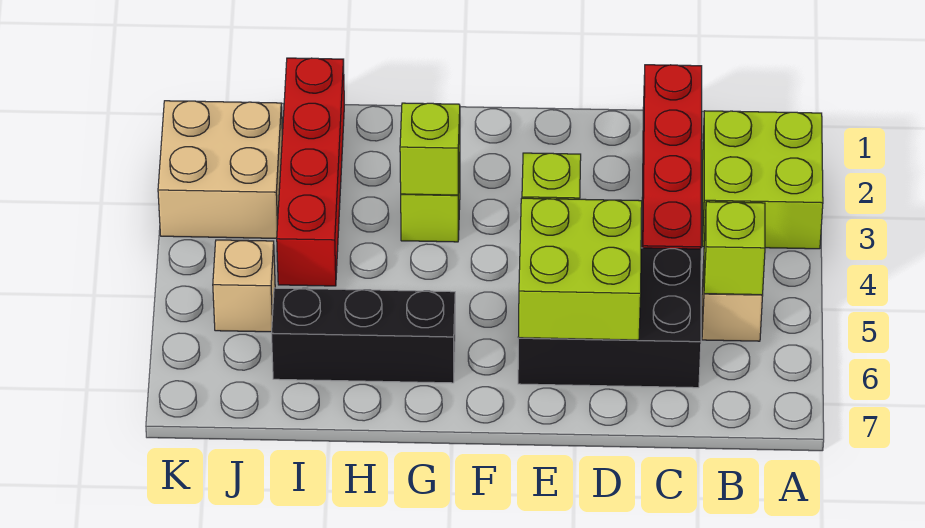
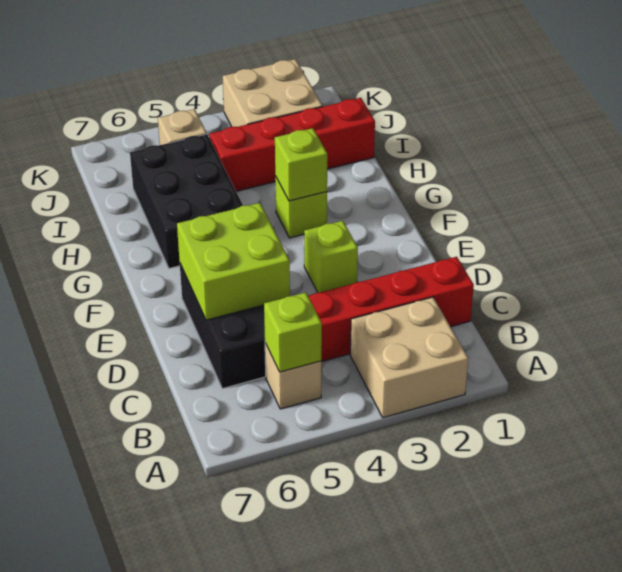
lime brick A2:B3 level 1 -> tan brick A2:B3 level 1
black brick G6:I6 level 1 -> black brick G5:I6 level 1

